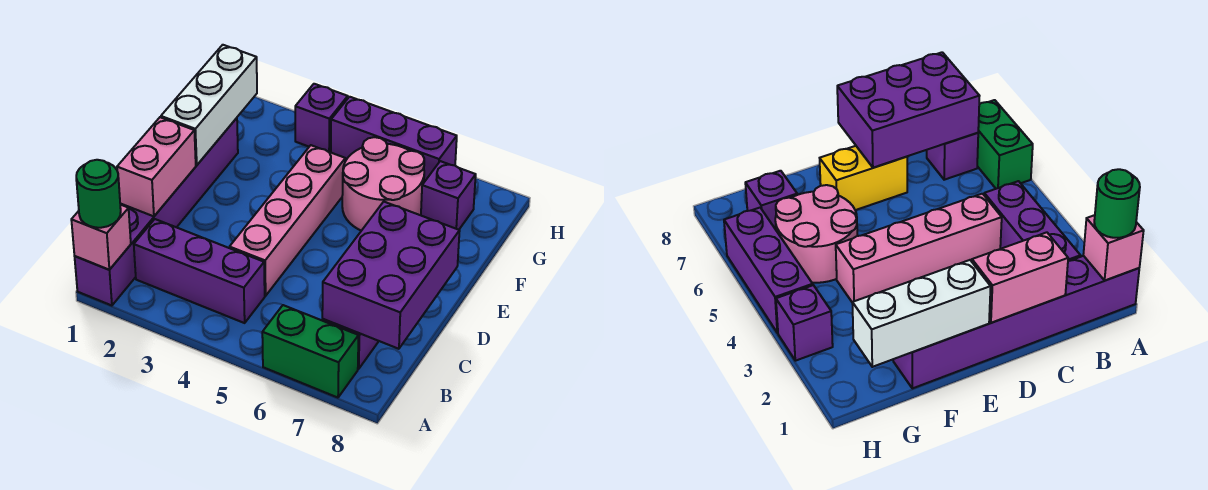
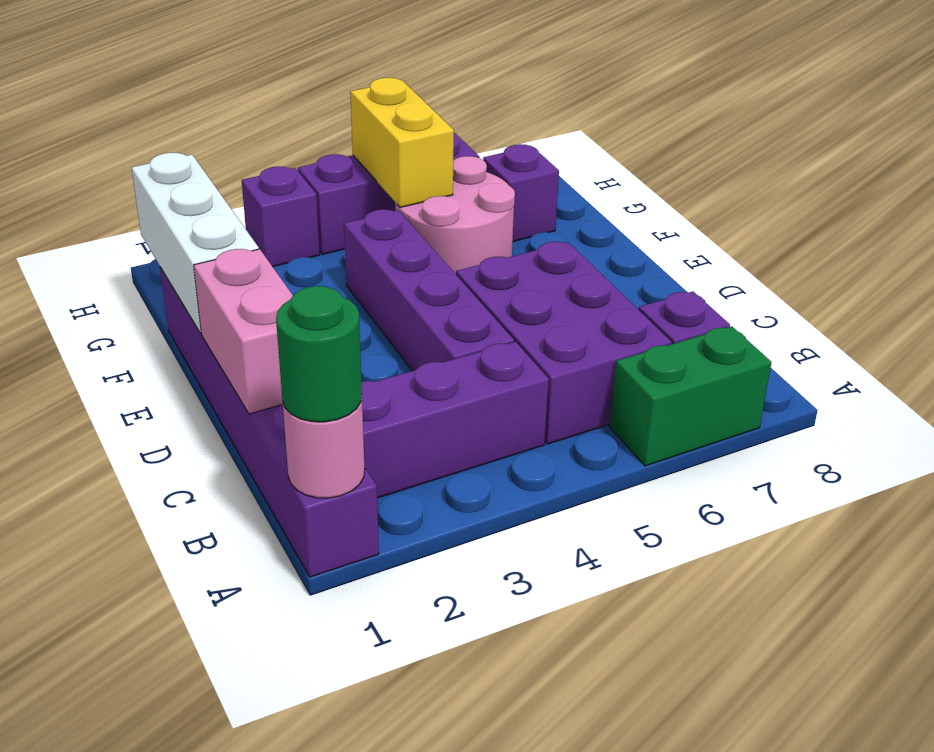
pink brick A1 level 2 -> pink round brick A1 level 2
purple brick B7:D8 level 2 -> purple brick B5:D6 level 1
pink brick C4:F4 level 1 -> purple brick C4:F4 level 1
yellow brick D7:E7 level 1 -> yellow brick G5:H5 level 2

